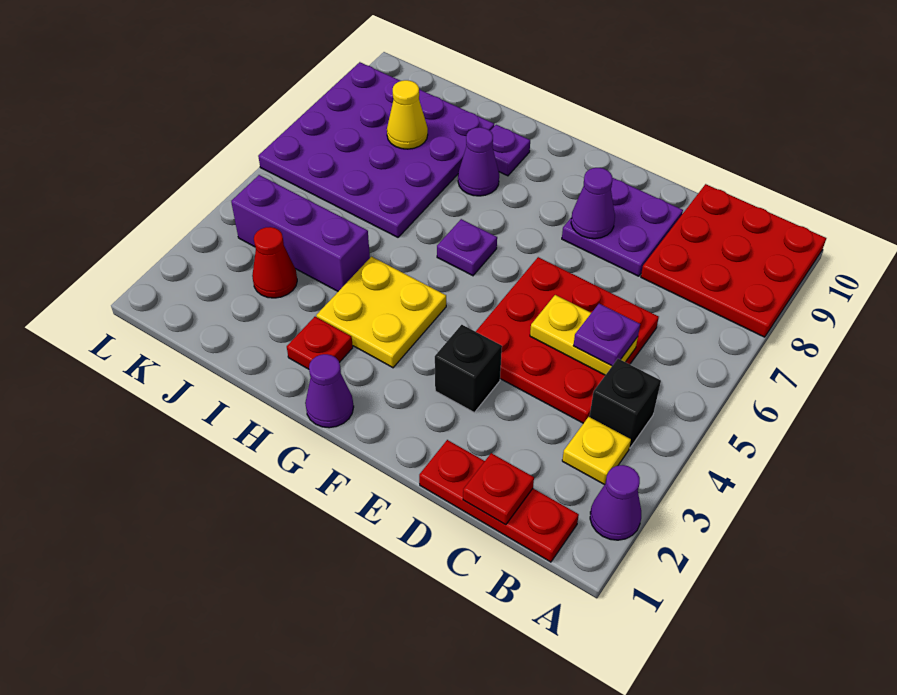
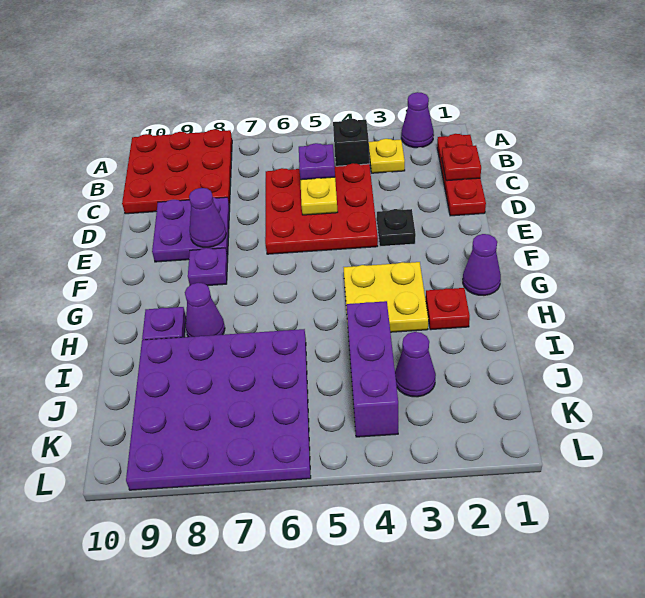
black brick E3 level 1 -> black plate E3 level 1
purple plate G6 level 1 -> purple plate F8 level 1
red cone J3 level 1 -> purple cone J3 level 1
yellow cone J8 level 2 -> none

